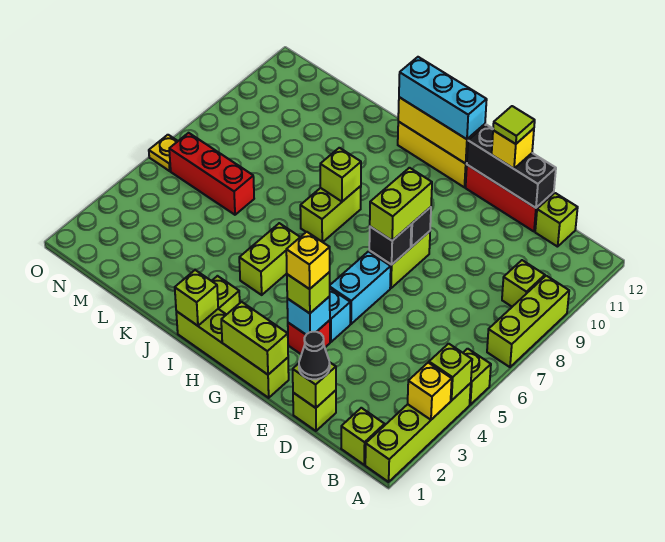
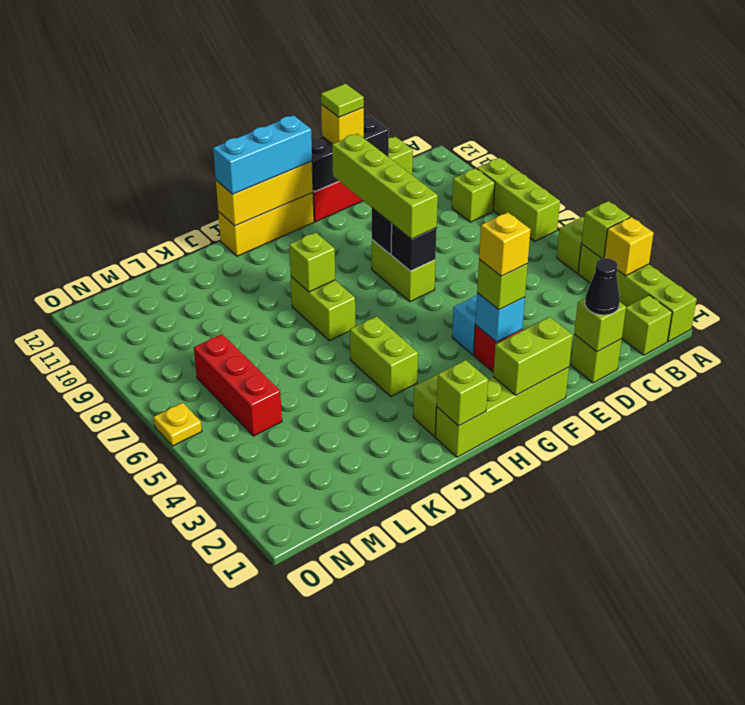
cyan brick F5:F6 level 1 -> none
lime brick F7:F8 level 3 -> lime brick F7:F10 level 3
red brick L6:N6 level 1 -> red brick M5:M7 level 1

